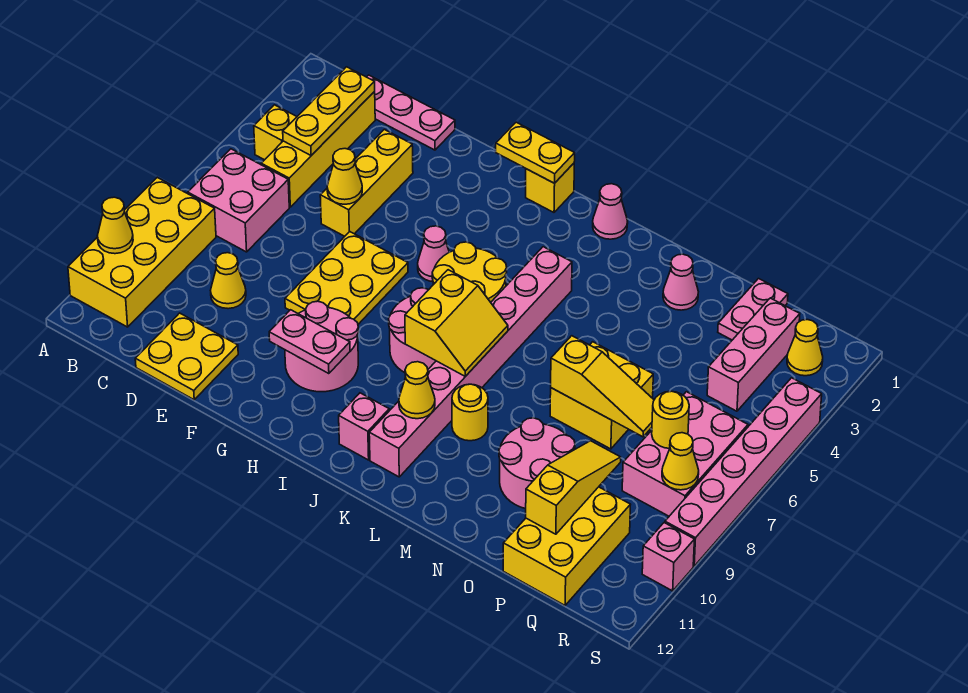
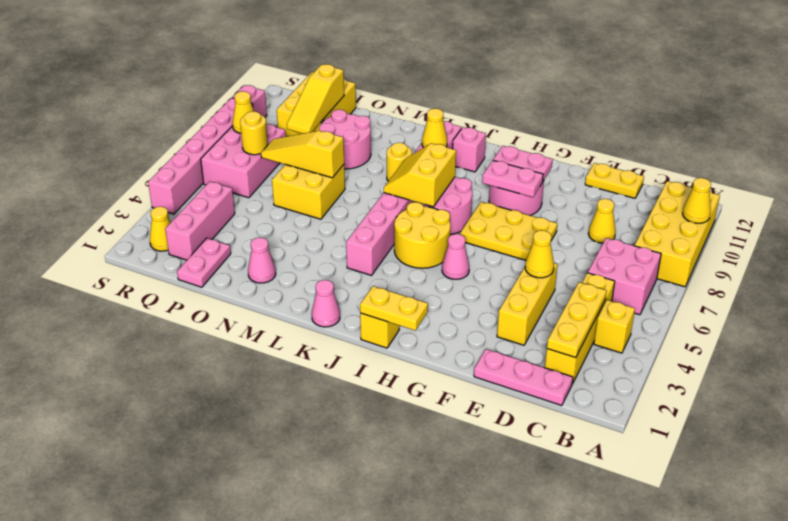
yellow plate D11:E12 level 1 -> yellow plate D12:E12 level 1
yellow plate F6:G8 level 1 -> yellow plate F7:H8 level 1
none -> pink plate G9:H9 level 2

